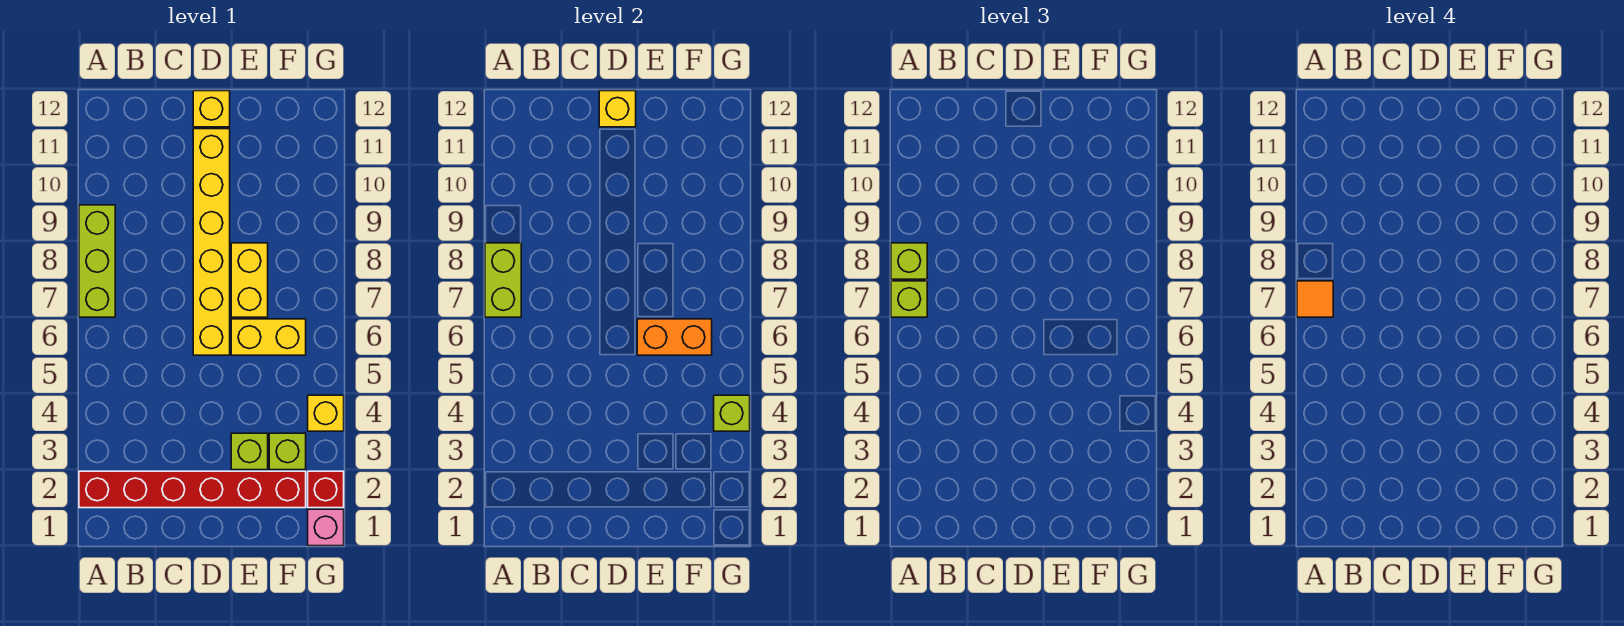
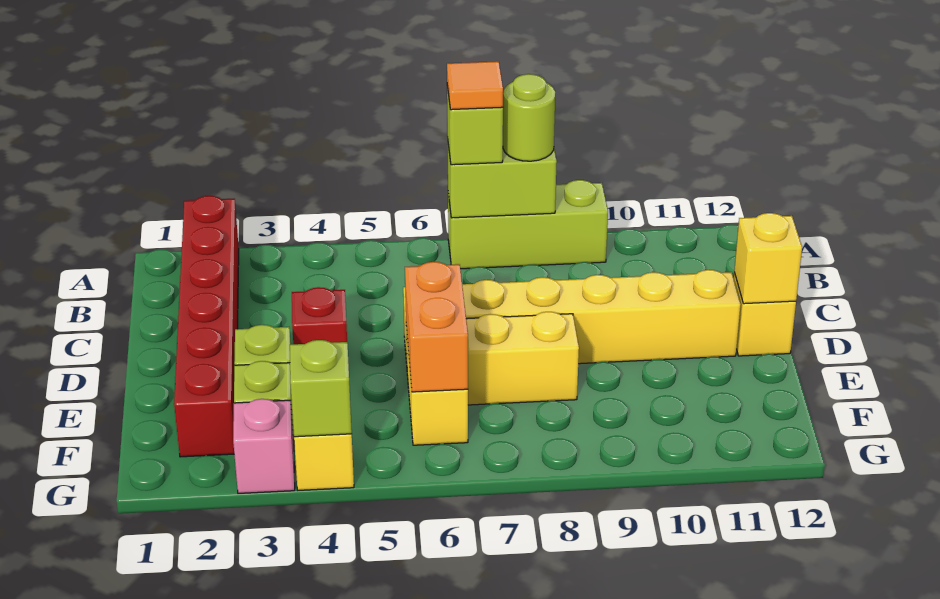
lime brick A8 level 3 -> lime round brick A8 level 3
pink brick G1 level 1 -> pink brick G3 level 1
red brick G2 level 1 -> red brick D4 level 1

